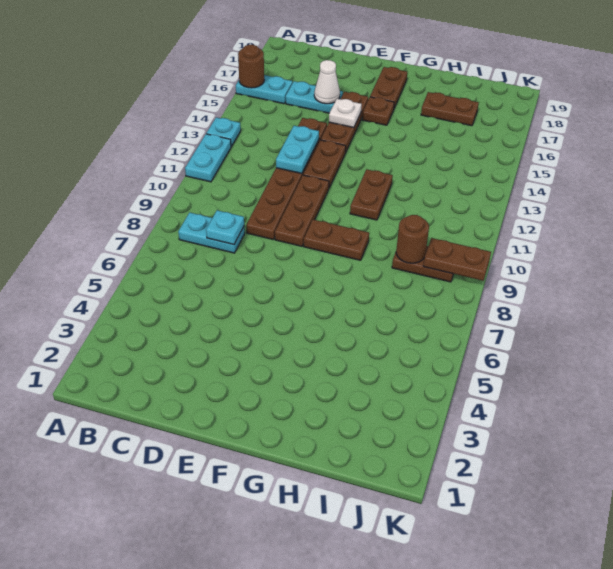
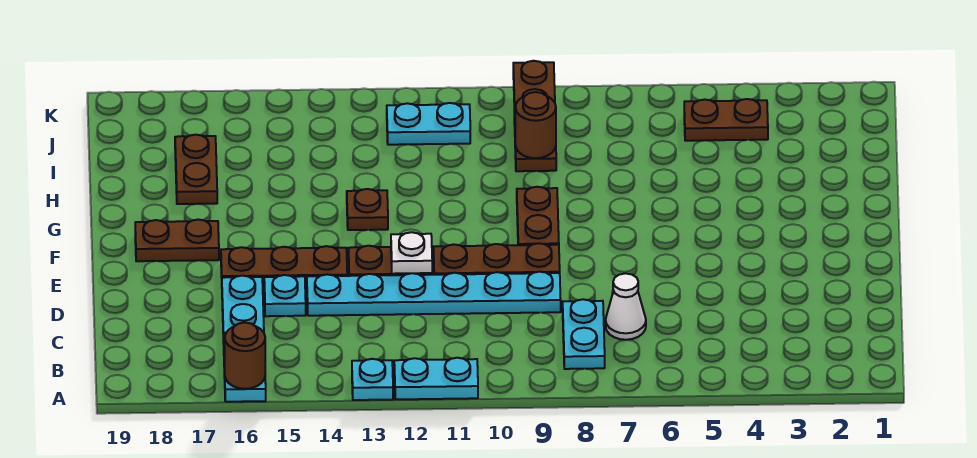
cyan plate C8 level 2 -> cyan plate D15 level 1
brown plate D9:D14 level 1 -> cyan plate D9:D14 level 1
cyan plate D12:D13 level 2 -> cyan plate J11:J12 level 1
white cone D16 level 2 -> white cone C7 level 1
white plate E15 level 2 -> white plate E12 level 2
brown plate F16 level 1 -> brown plate G13 level 1
brown plate G11:G12 level 1 -> brown plate J4:J5 level 1

